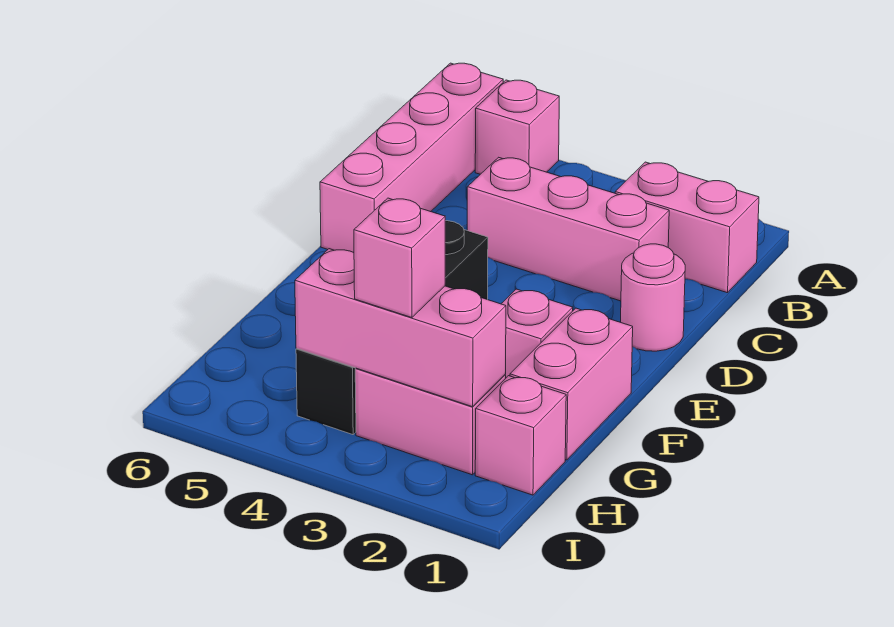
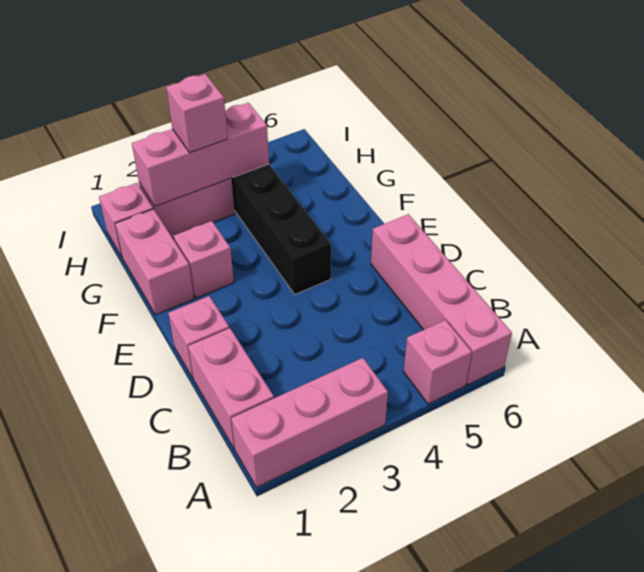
pink brick B1:B2 level 1 -> pink brick B1:C1 level 1
pink brick C2:C4 level 1 -> pink brick A1:A3 level 1
pink round brick D1 level 1 -> pink brick D1 level 1

